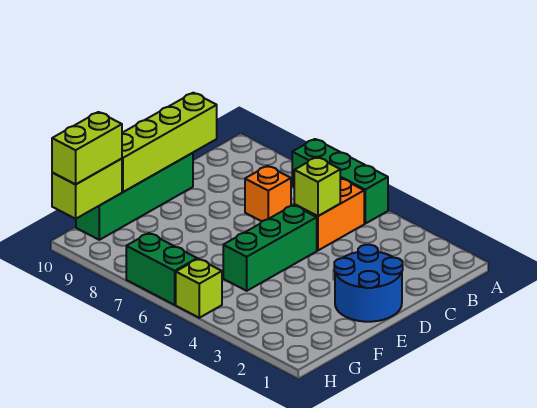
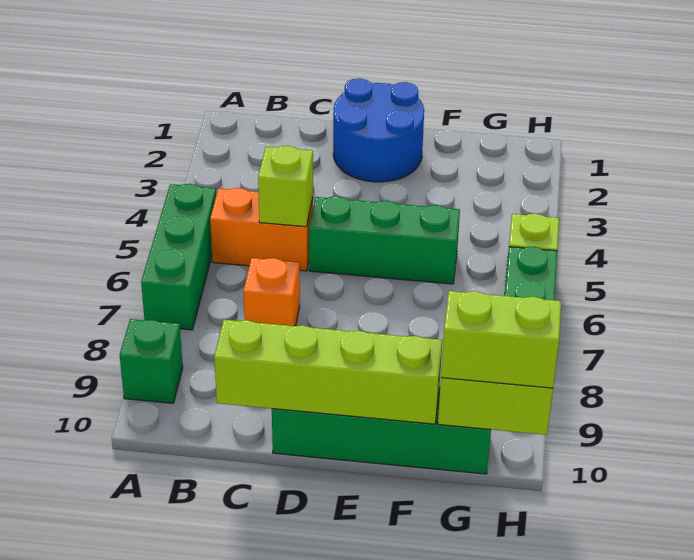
none -> green brick A9 level 1

